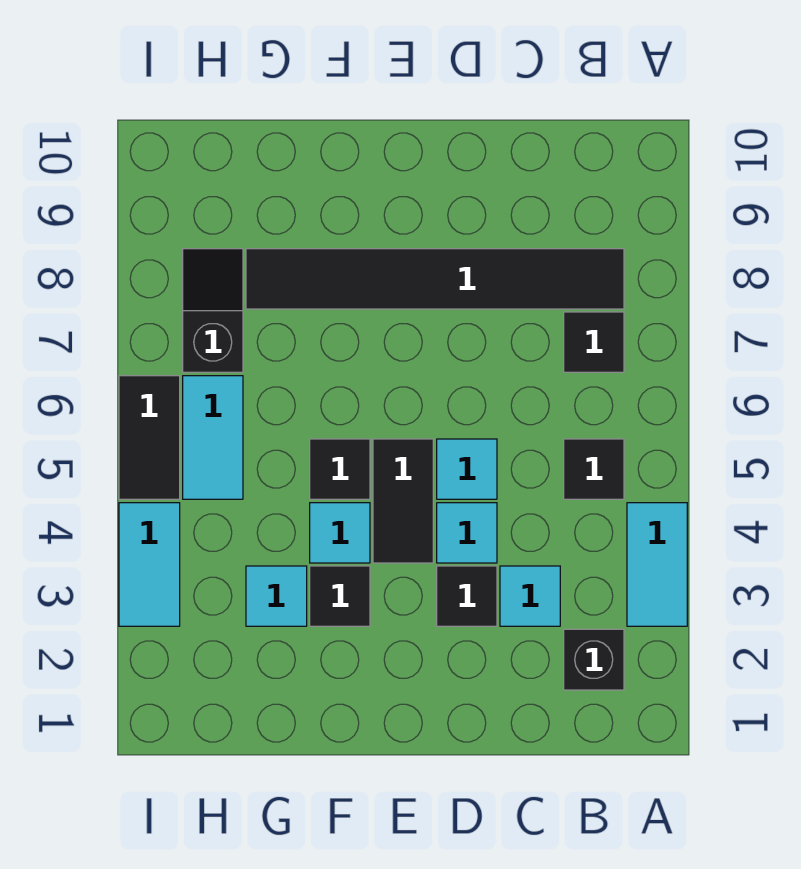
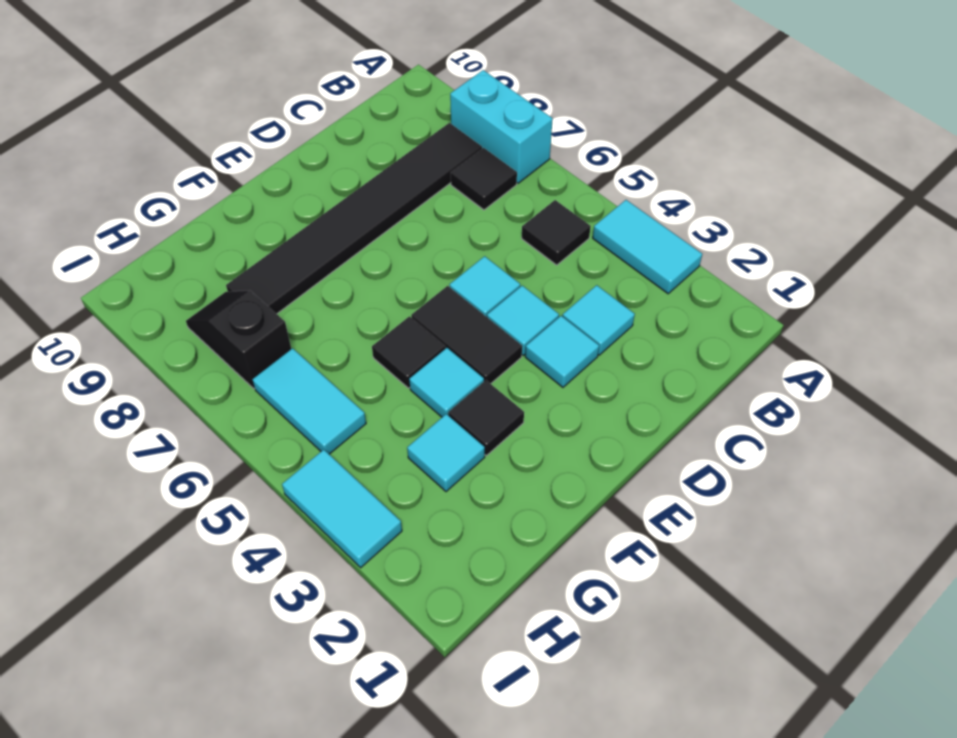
none -> cyan brick A7:A8 level 1
black brick B2 level 1 -> none
black tile D3 level 1 -> cyan tile D3 level 1
black tile I5:I6 level 1 -> none

